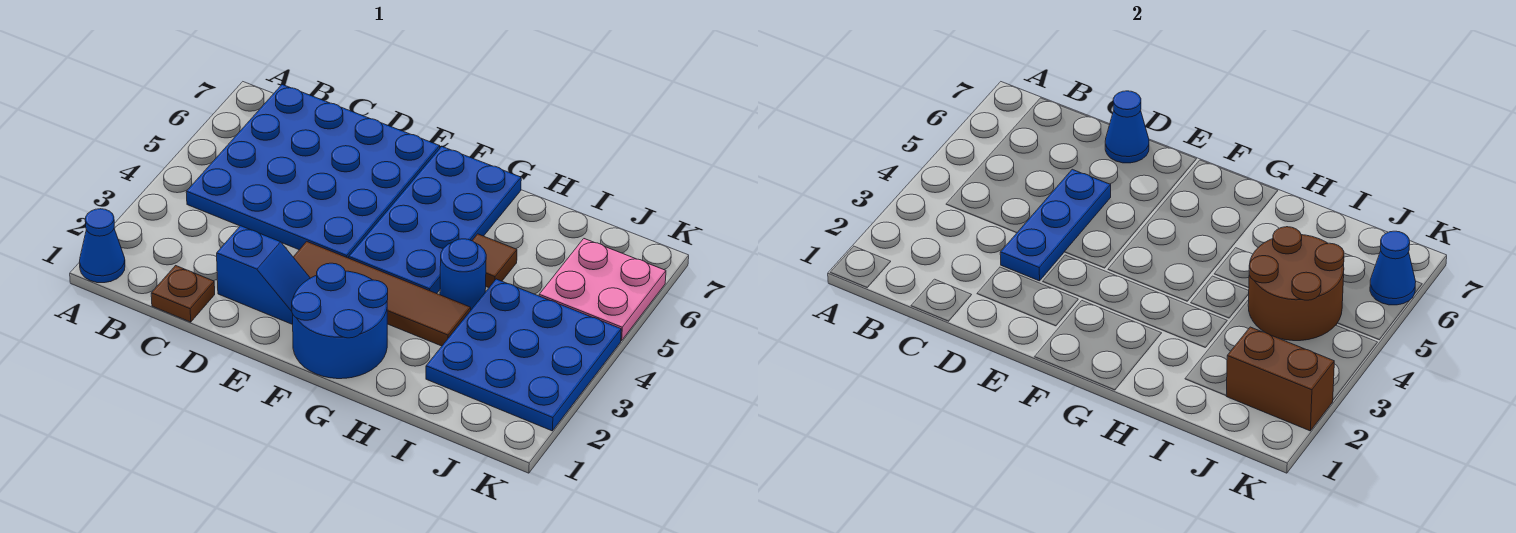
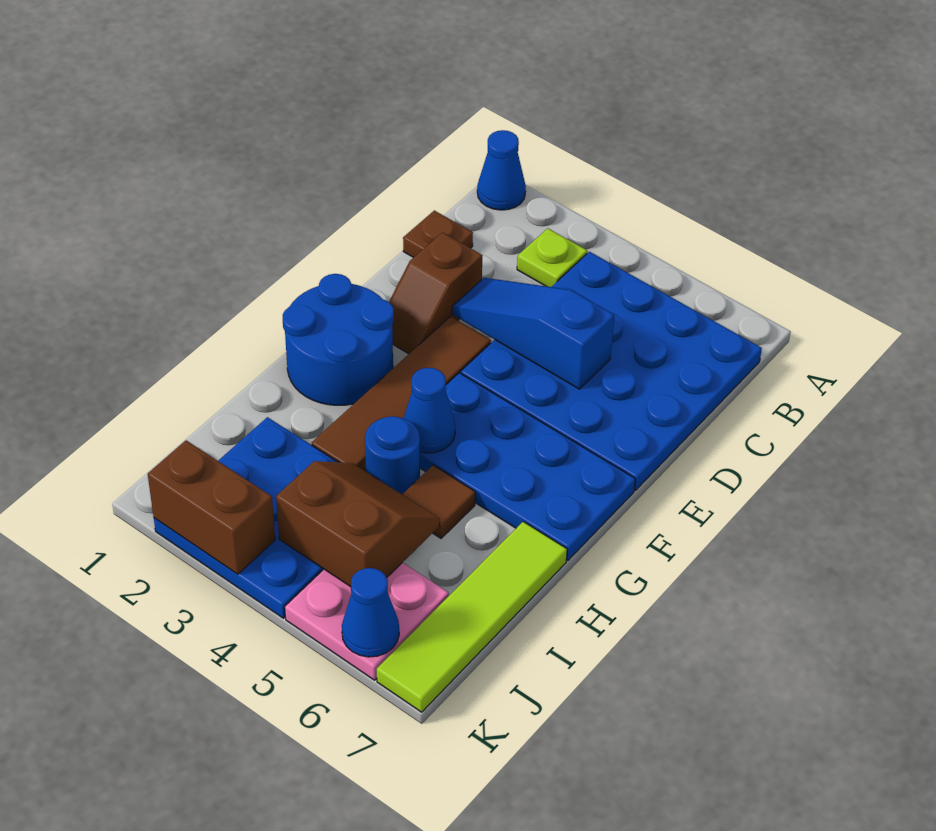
none -> lime plate B3 level 1
blue slope D2:E2 level 1 top D -> brown slope D2:E2 level 1 top D
blue plate D3:D5 level 2 -> blue slope D3:D5 level 2 top 5
blue cone D7 level 2 -> blue cone G4 level 2
none -> lime tile H7:K7 level 1
brown round brick I4:J5 level 2 -> brown slope I4:J5 level 2 top J
brown brick J2:K2 level 2 -> brown brick K2:K3 level 2

